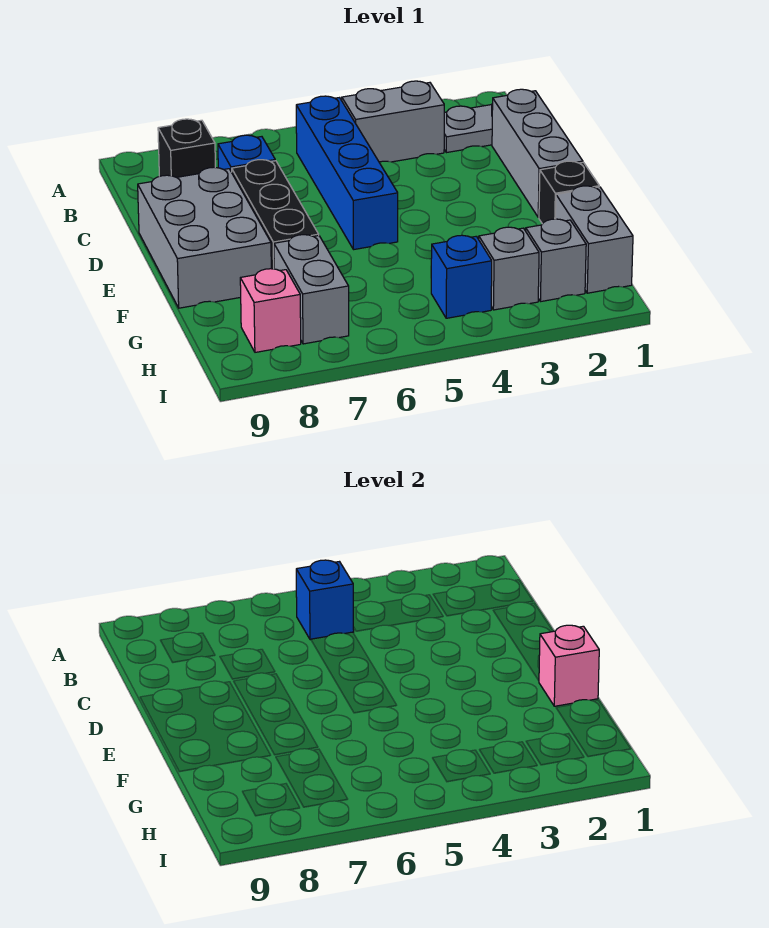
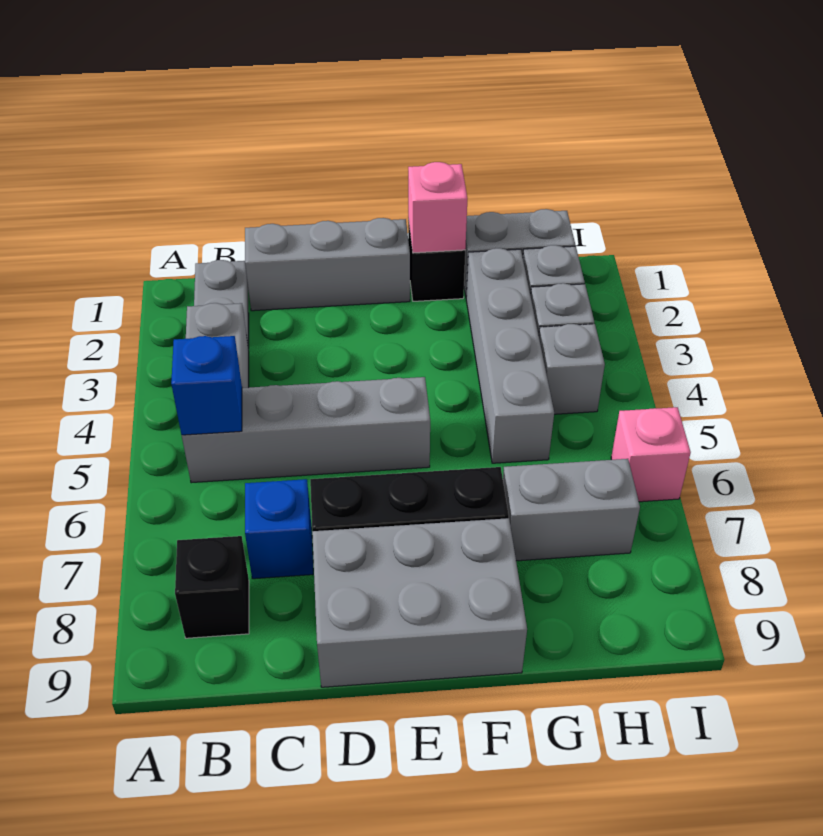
blue brick B5:E5 level 1 -> grey brick B5:E5 level 1
none -> grey brick G2:G5 level 1
blue brick H4 level 1 -> grey brick H4 level 1
pink brick H8 level 1 -> pink brick I6 level 1

